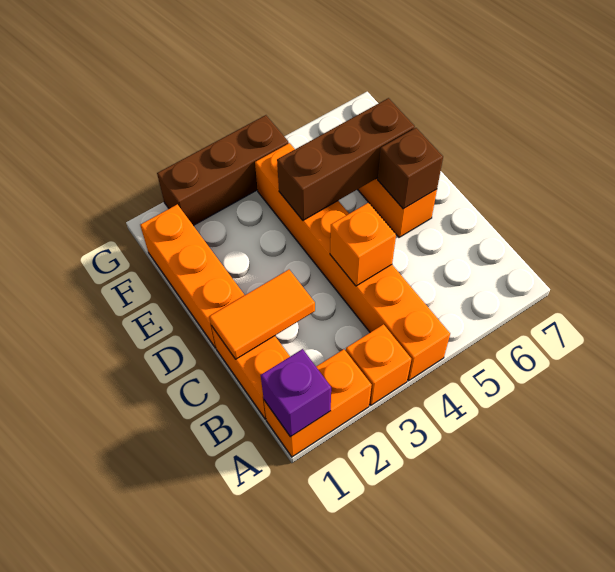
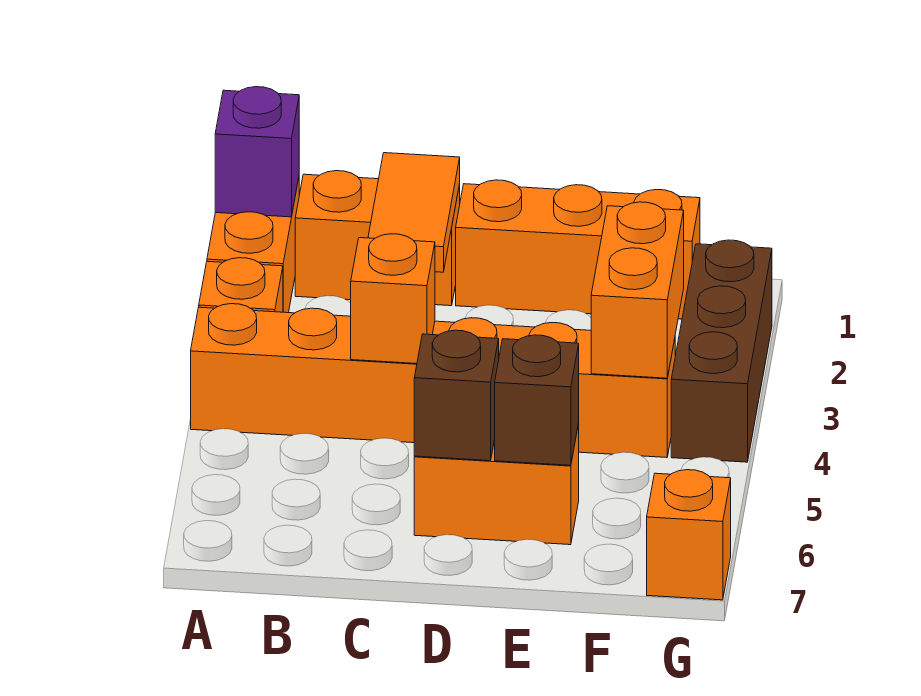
brown brick E4:E6 level 2 -> brown brick E6 level 2
none -> orange brick F3:F4 level 2
none -> orange brick G7 level 1

